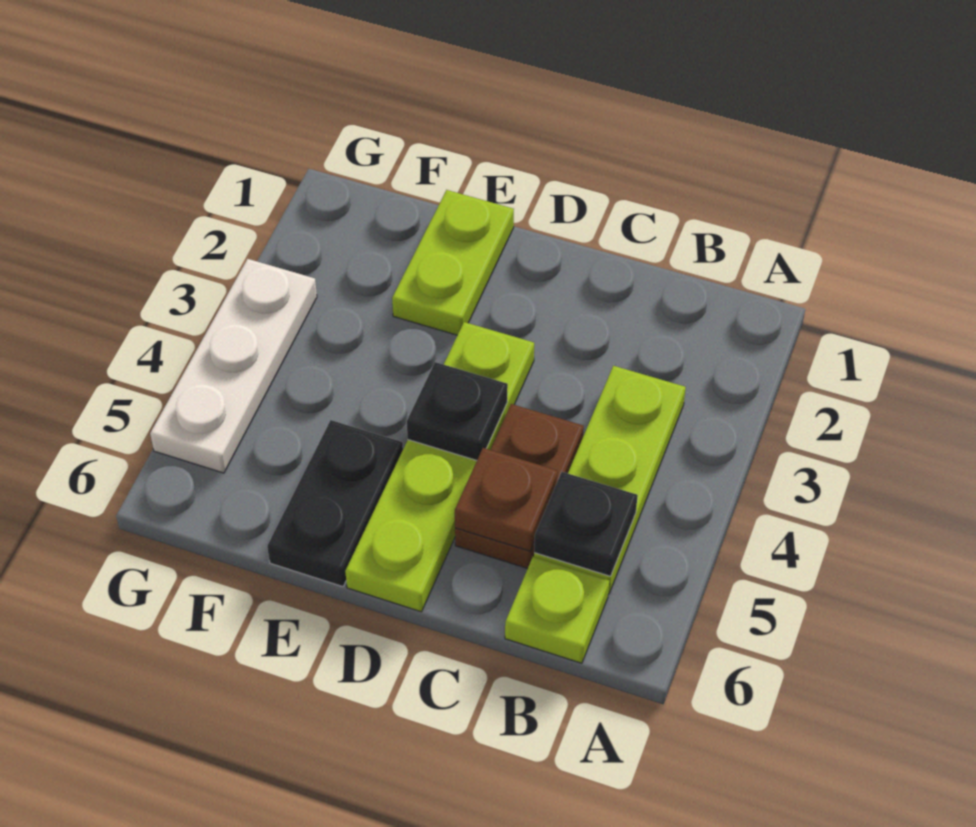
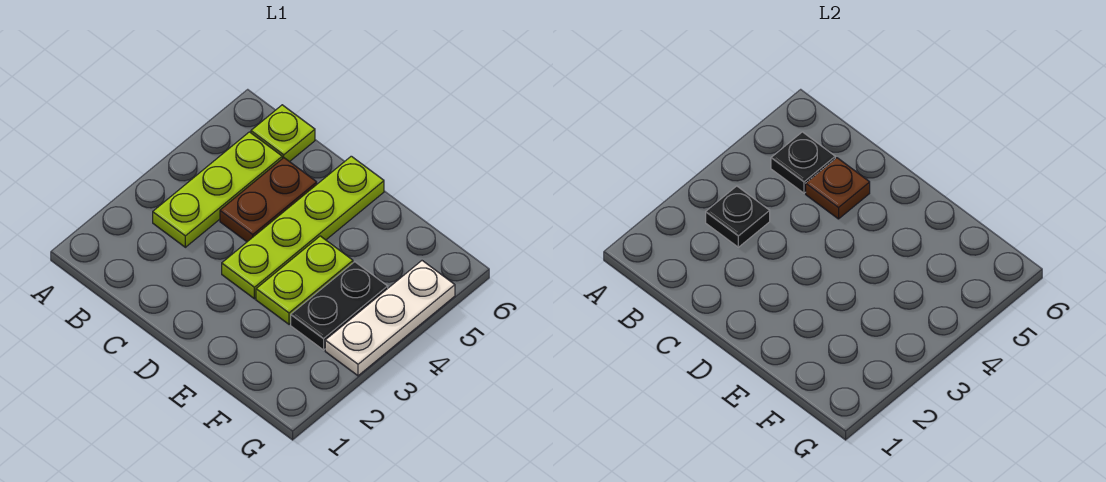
black plate D4 level 2 -> black plate B3 level 2
lime plate E1:E2 level 1 -> lime plate E3:E4 level 1
black plate E5:E6 level 1 -> black plate F3:F4 level 1

